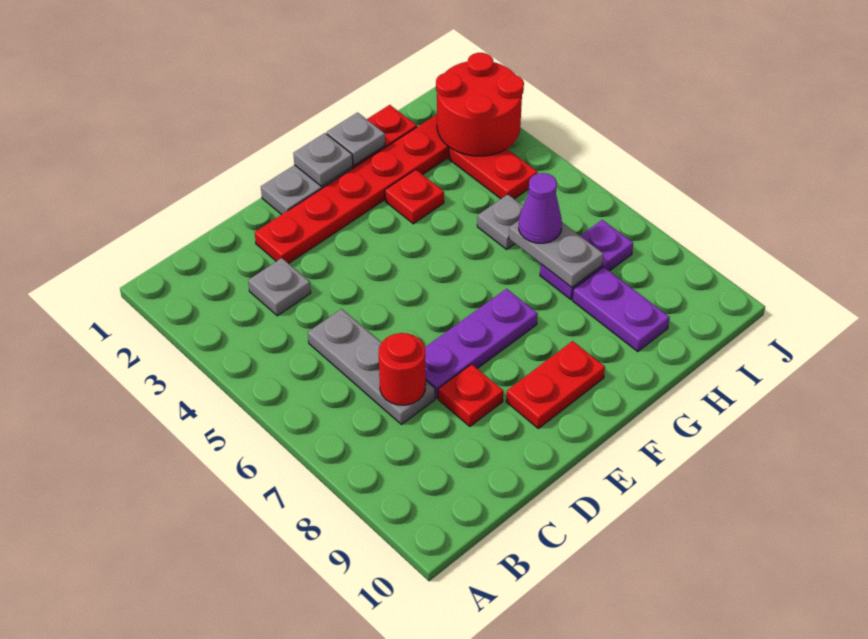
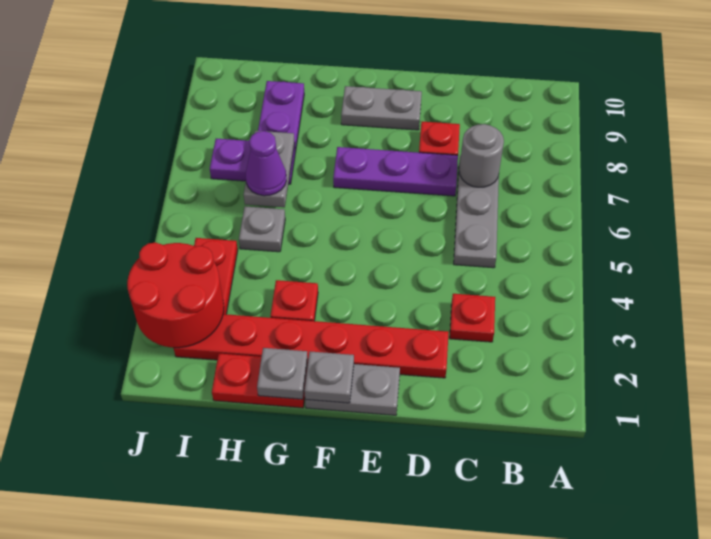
grey plate C3 level 1 -> red plate C3 level 1
red round brick C7 level 2 -> grey round brick C7 level 2
red plate E9:F9 level 1 -> grey plate E9:F9 level 1

